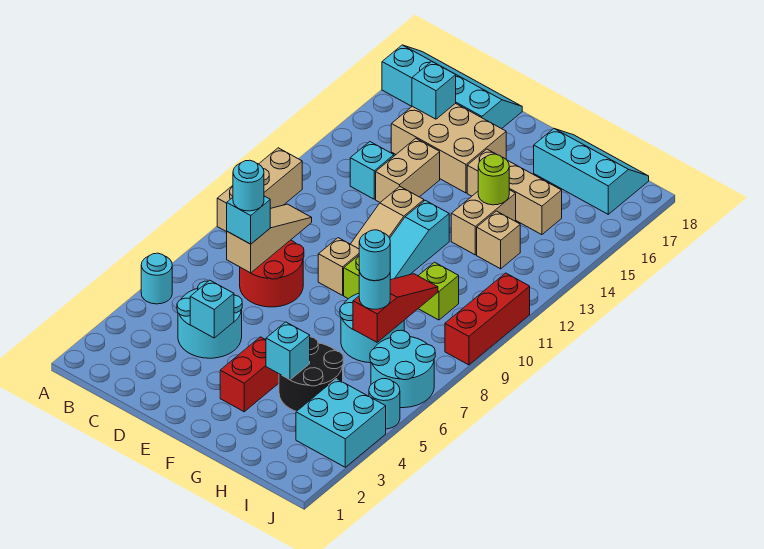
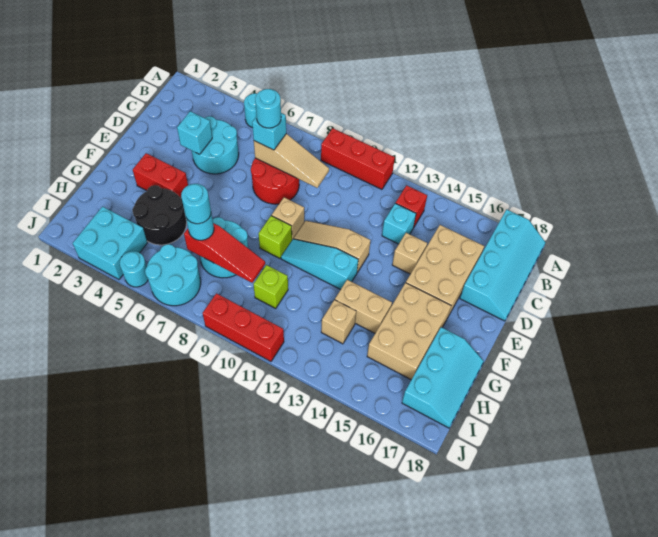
tan brick A9:A11 level 1 -> red brick A9:A11 level 1
none -> red brick B13 level 1
cyan brick C16 level 2 -> none
tan brick D13:D14 level 1 -> tan brick D14 level 1
tan brick F15:H15 level 1 -> tan brick F15:H16 level 1
cyan brick G4 level 2 -> none
lime round brick G14 level 2 -> none

